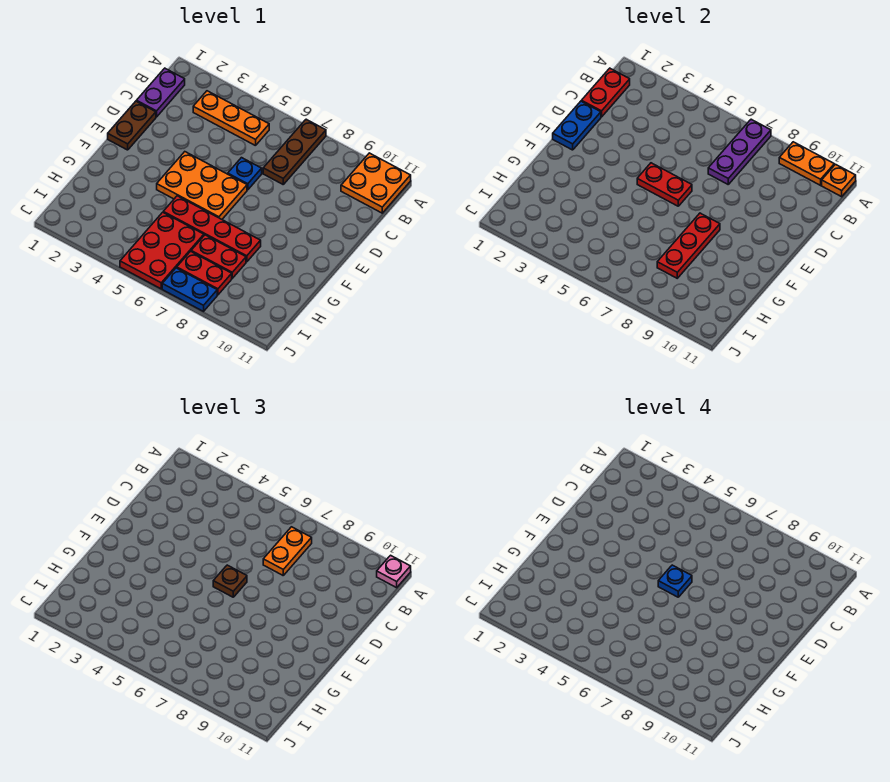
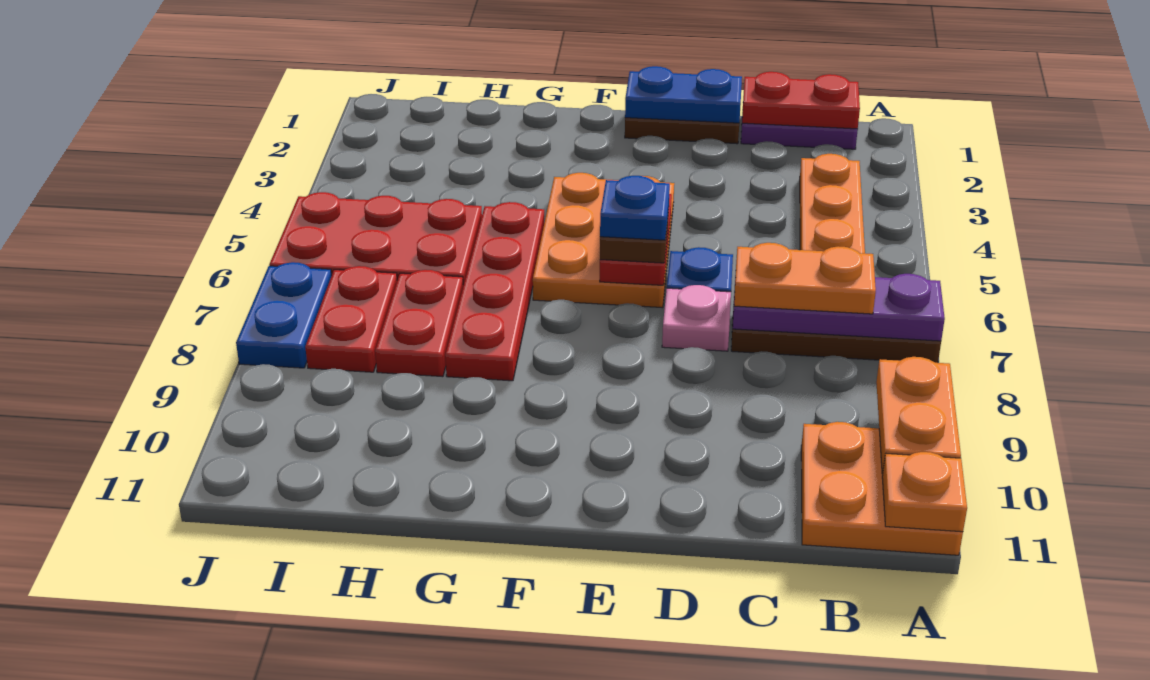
pink plate A11 level 3 -> pink plate D7 level 1
red plate F8:H8 level 2 -> none

